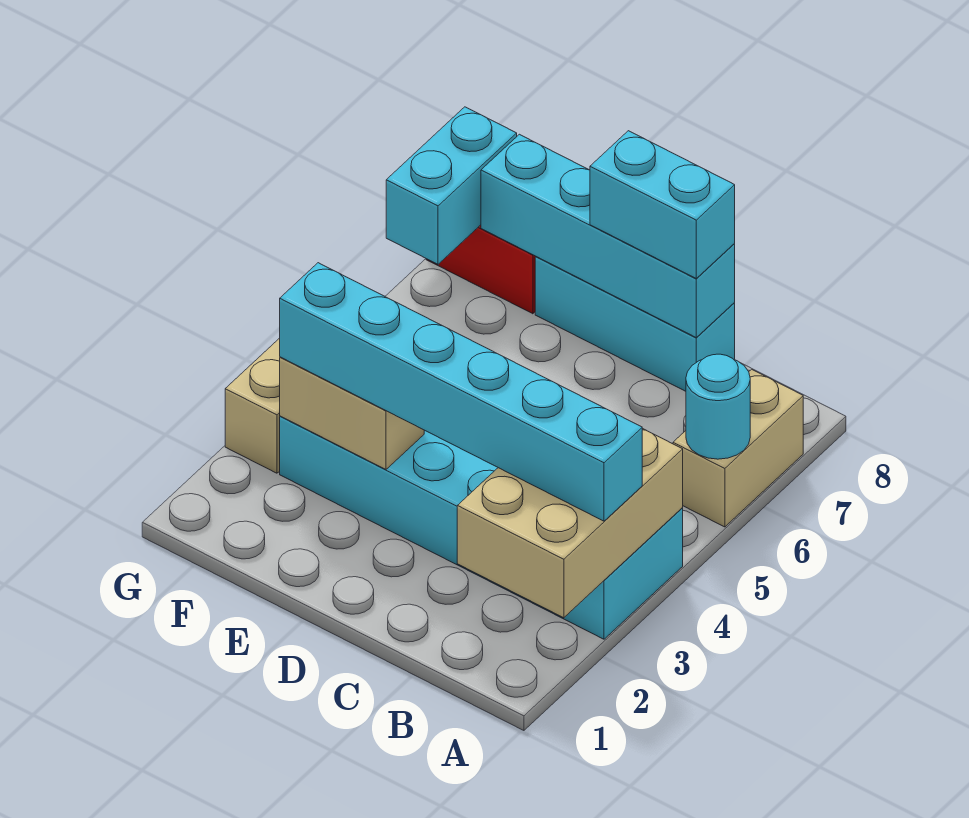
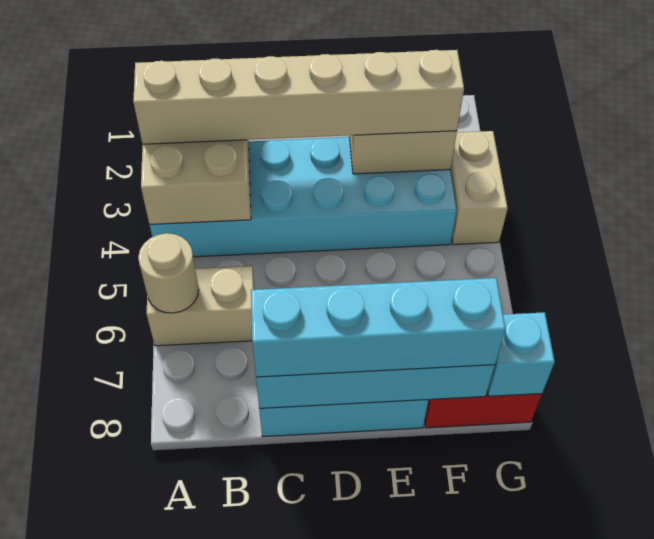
cyan brick A3:F3 level 3 -> tan brick A3:F3 level 3
tan brick A6:A7 level 1 -> tan brick A6:B6 level 1
cyan round brick A6 level 2 -> tan round brick A6 level 2
cyan brick C8:D8 level 3 -> cyan brick C8:F8 level 3
cyan brick G7:G8 level 2 -> cyan brick G8 level 2

